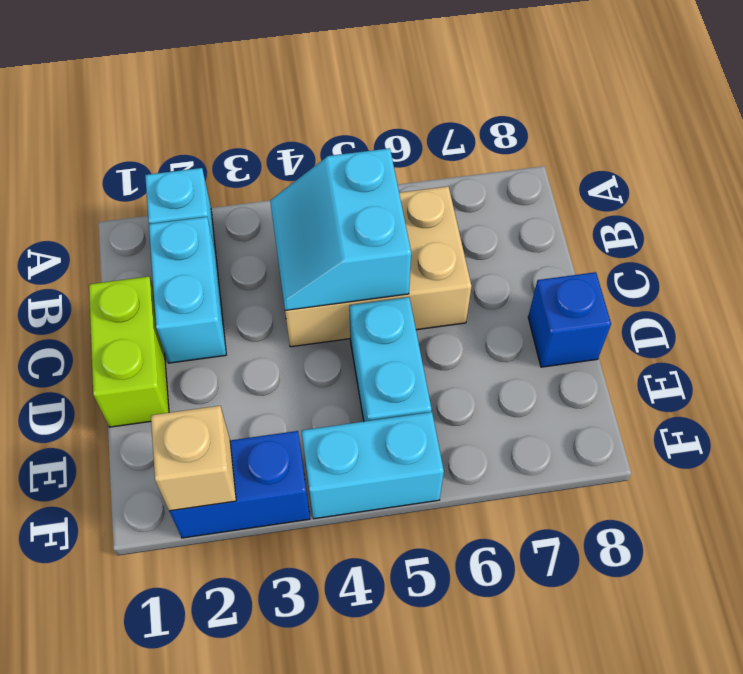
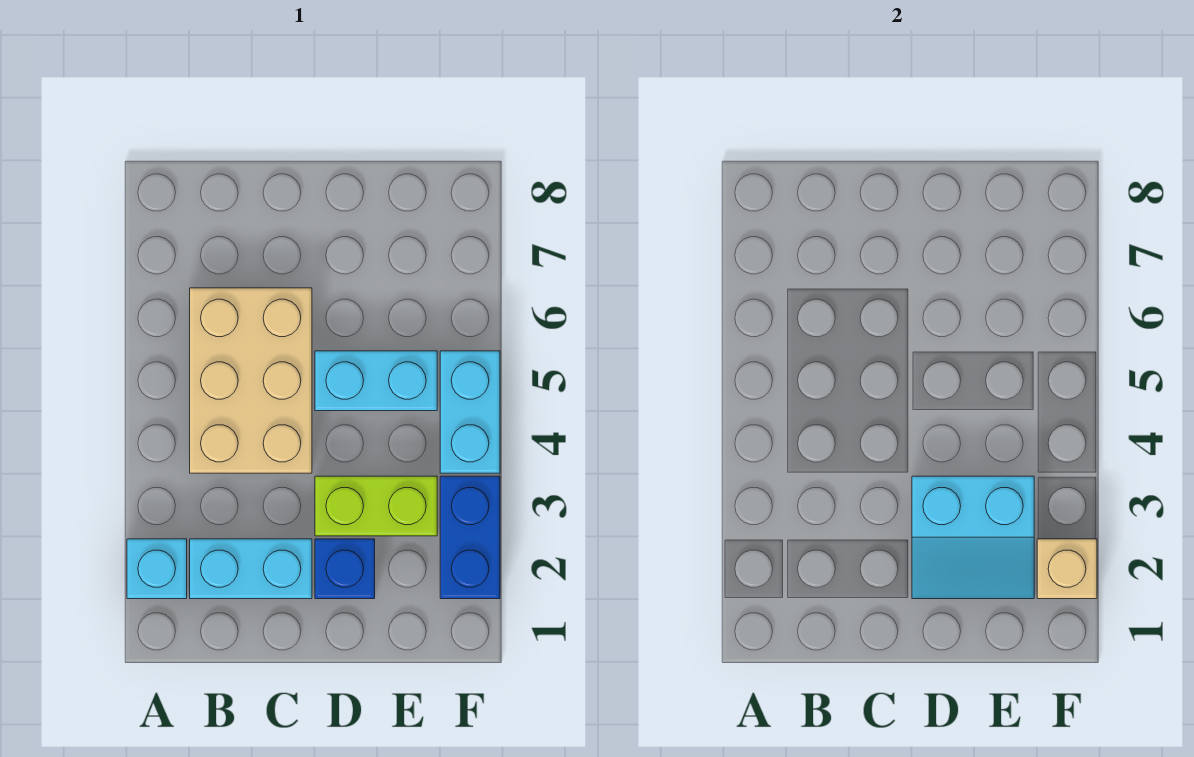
cyan slope B4:C5 level 2 top 5 -> cyan slope D2:E3 level 2 top 3
lime brick C1:D1 level 1 -> lime brick D3:E3 level 1
blue brick D8 level 1 -> blue brick D2 level 1

